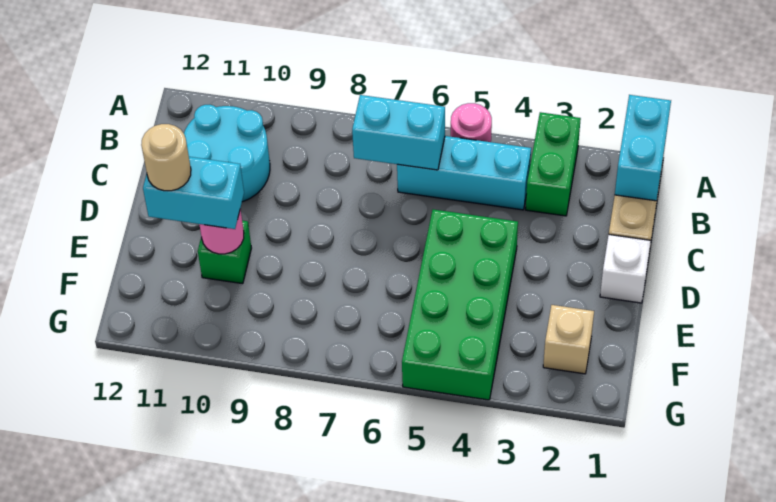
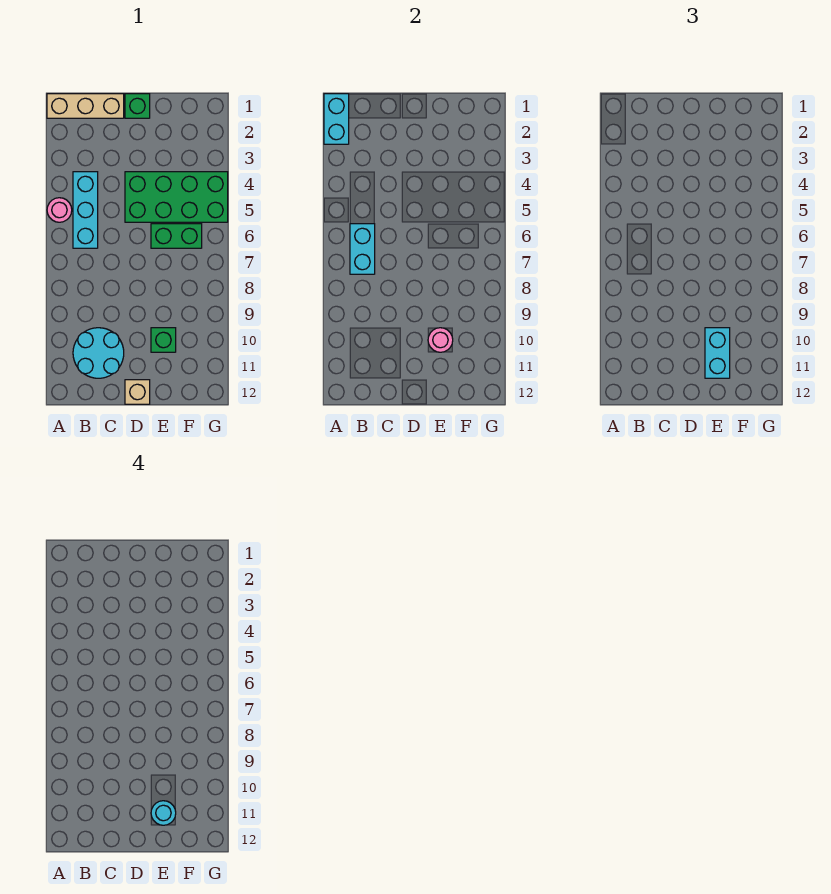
cyan brick A1:B1 level 2 -> cyan brick A1:A2 level 2
green brick A3:B3 level 1 -> green brick E6:F6 level 1
white brick D1 level 1 -> green brick D1 level 1
tan round brick E11 level 4 -> cyan round brick E11 level 4
tan brick F2 level 1 -> tan brick D12 level 1

